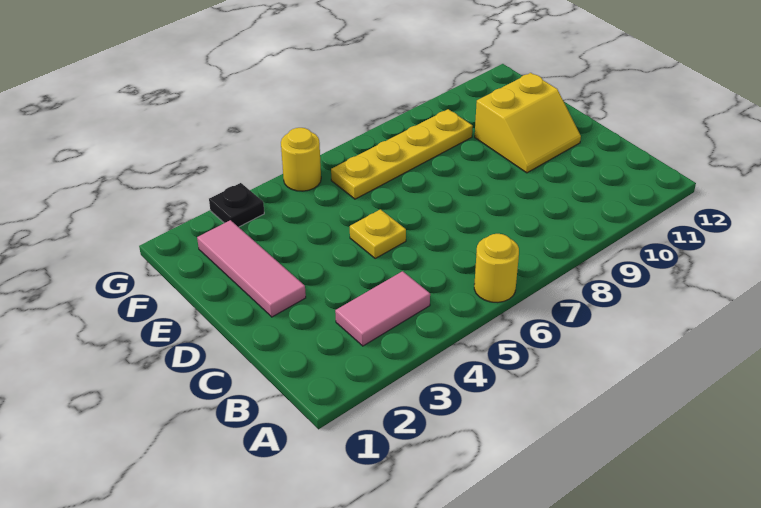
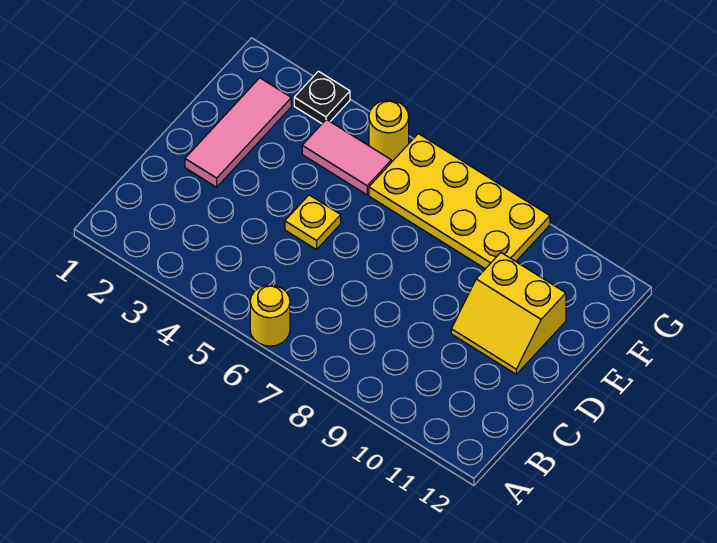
pink tile B3:B4 level 1 -> pink tile F4:F5 level 1
yellow plate F6:F9 level 1 -> yellow plate F6:G9 level 1

